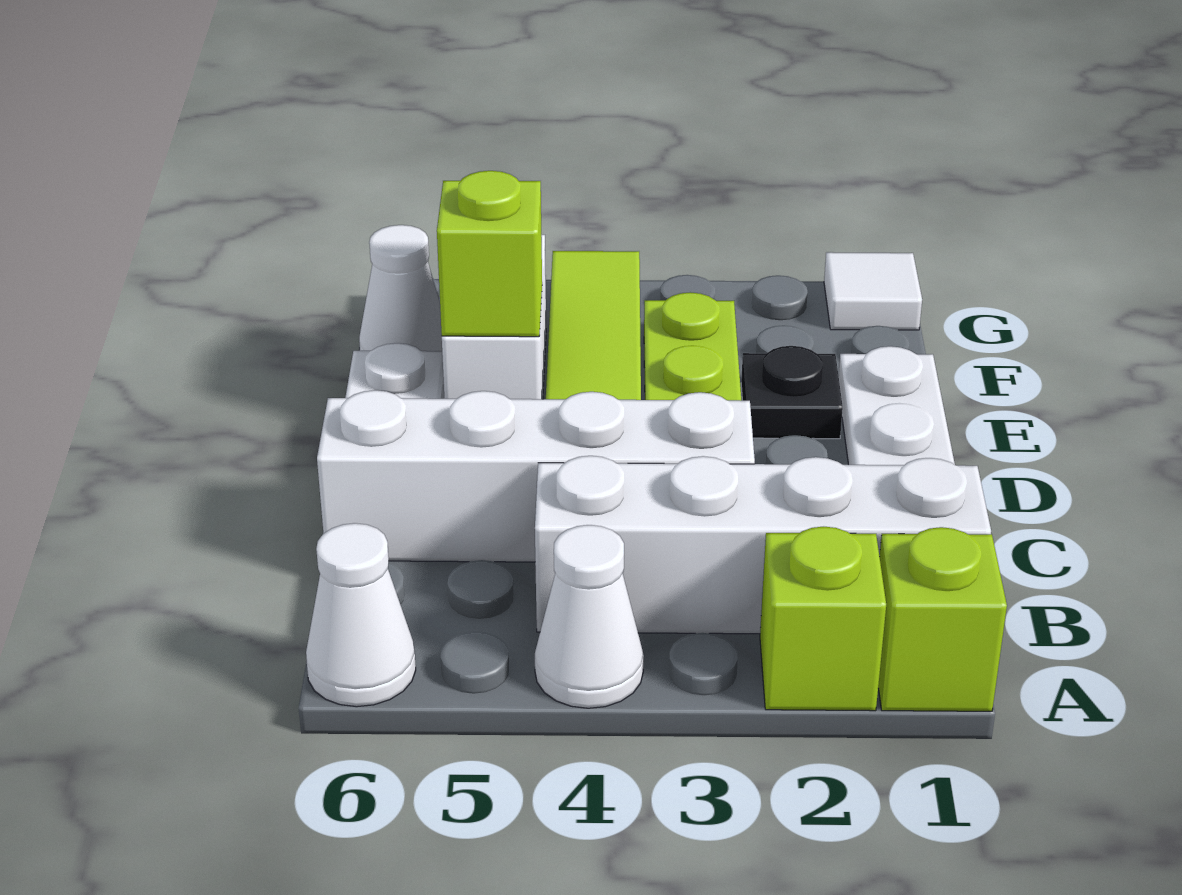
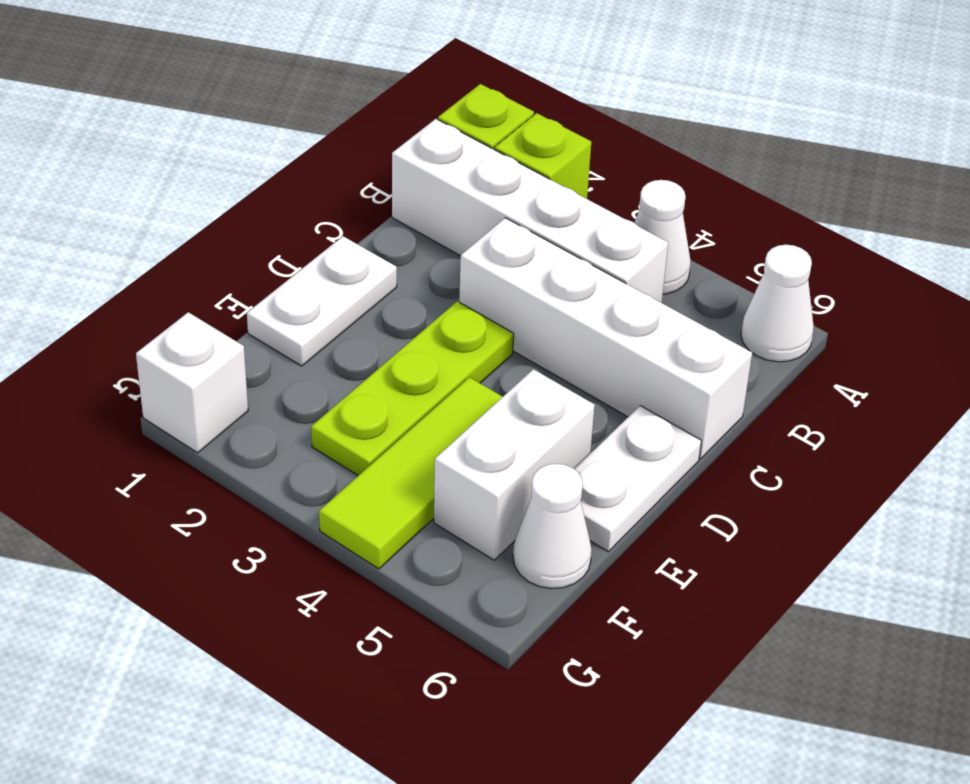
black plate E2 level 1 -> none
lime brick E5 level 2 -> none
white tile G1 level 1 -> white brick G1 level 1

